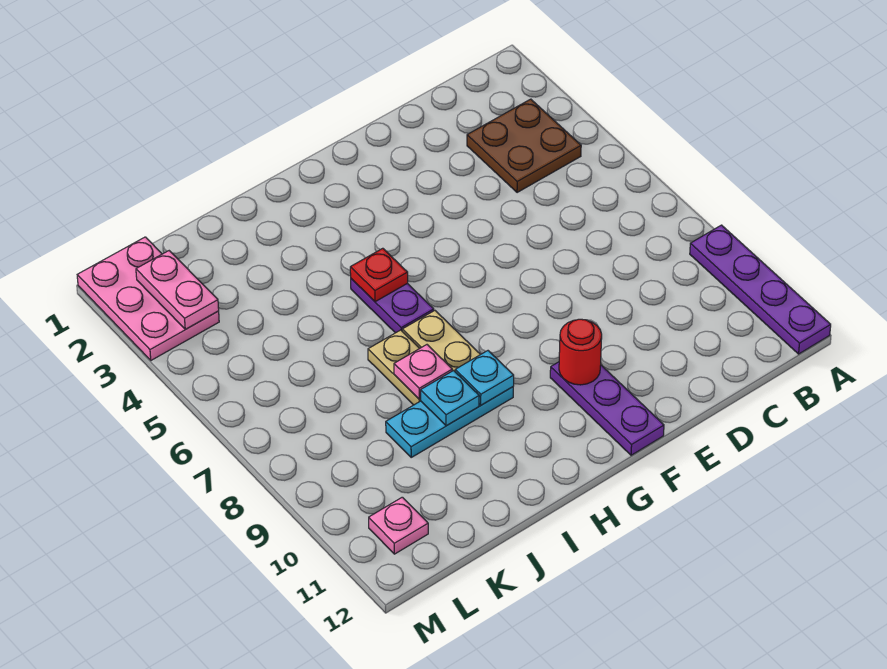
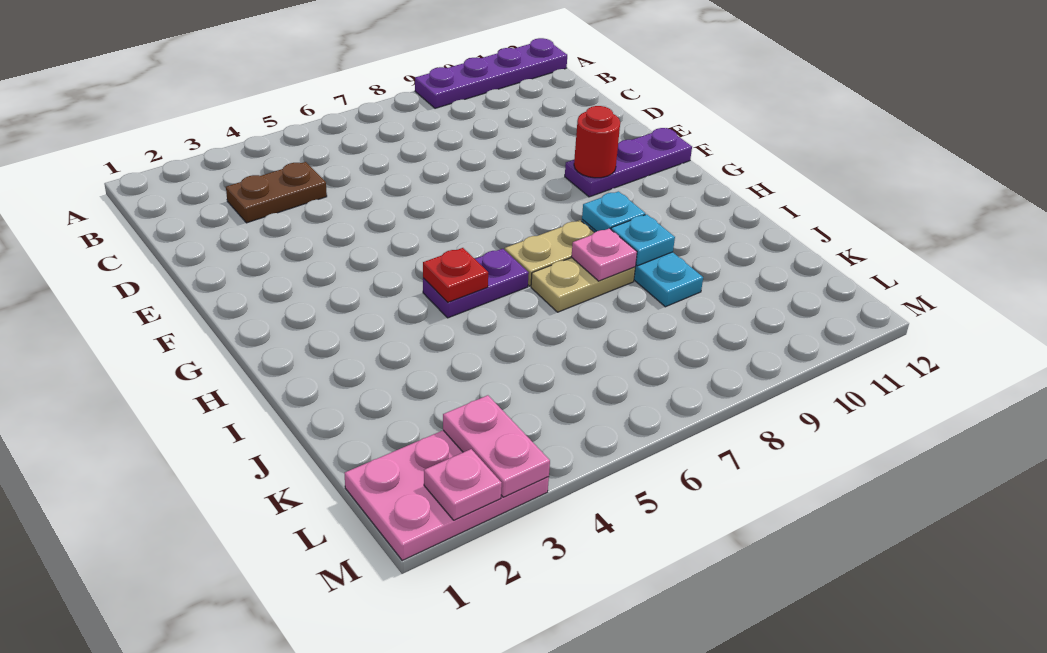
brown plate B3:C4 level 1 -> brown plate C3:C4 level 1
pink plate L2:L3 level 2 -> pink plate L3:M3 level 2
pink plate L11 level 1 -> pink plate M2 level 2

